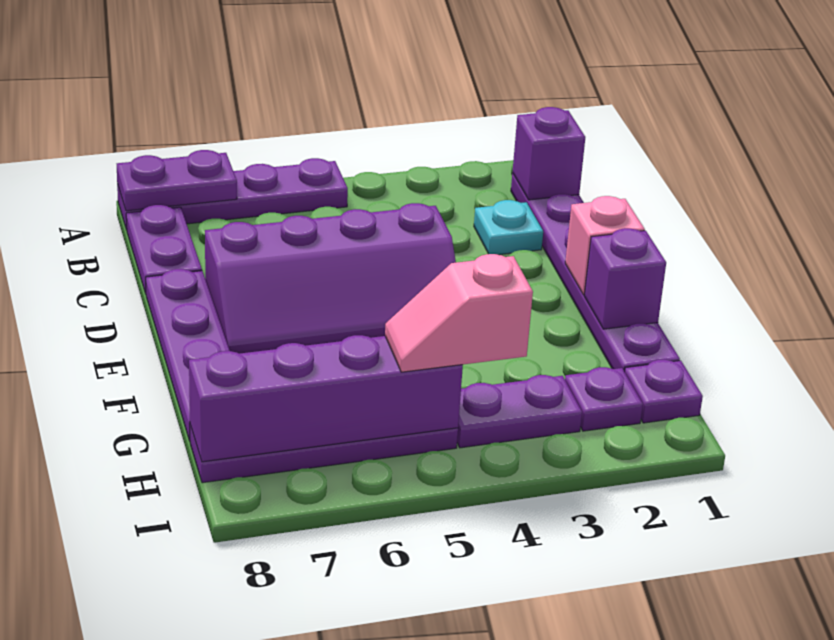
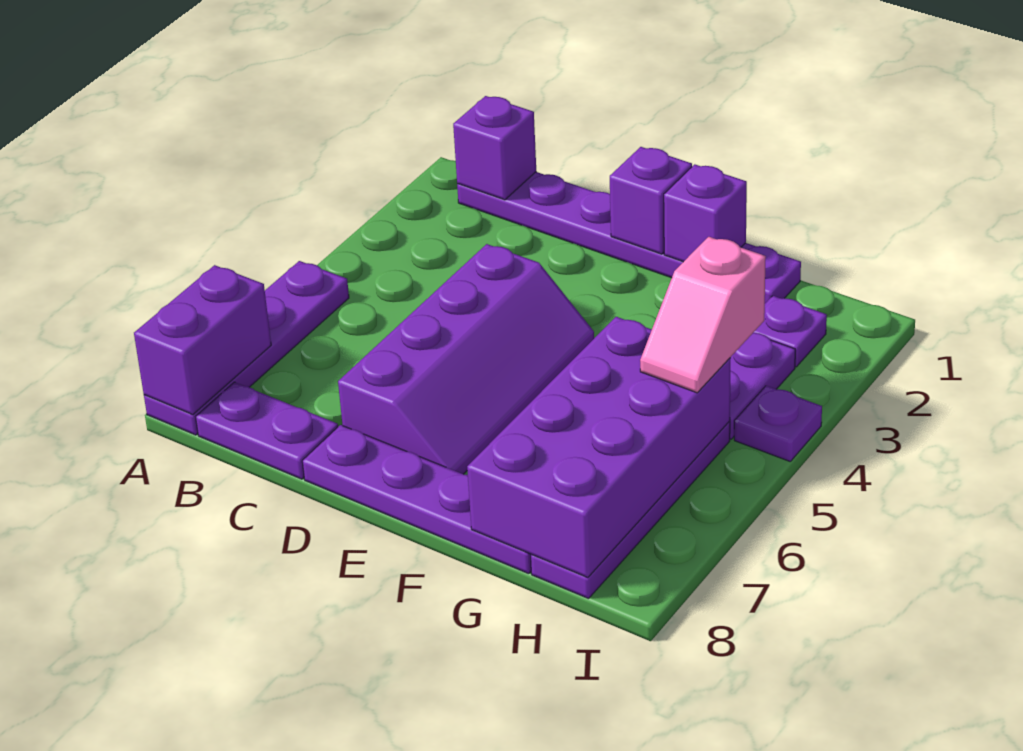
purple plate A7:A8 level 2 -> purple brick A7:A8 level 2
cyan plate C2 level 1 -> none
pink brick E1 level 2 -> purple brick E1 level 2
purple plate H1 level 1 -> purple plate I4 level 1
purple brick H5:H8 level 2 -> purple brick G5:H8 level 2

